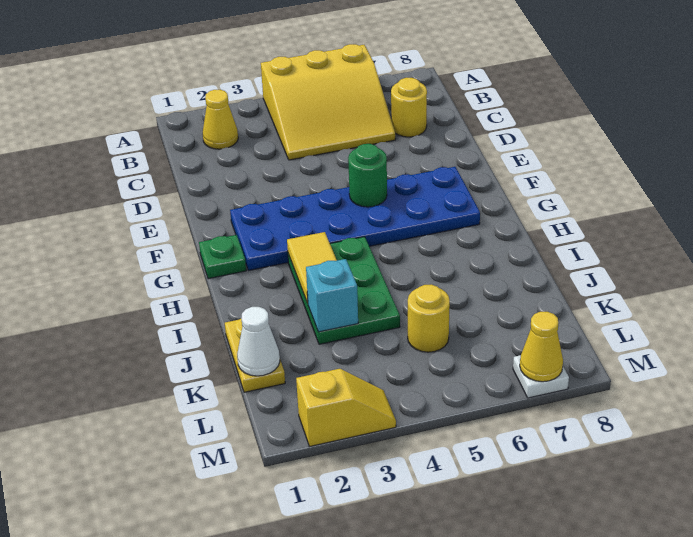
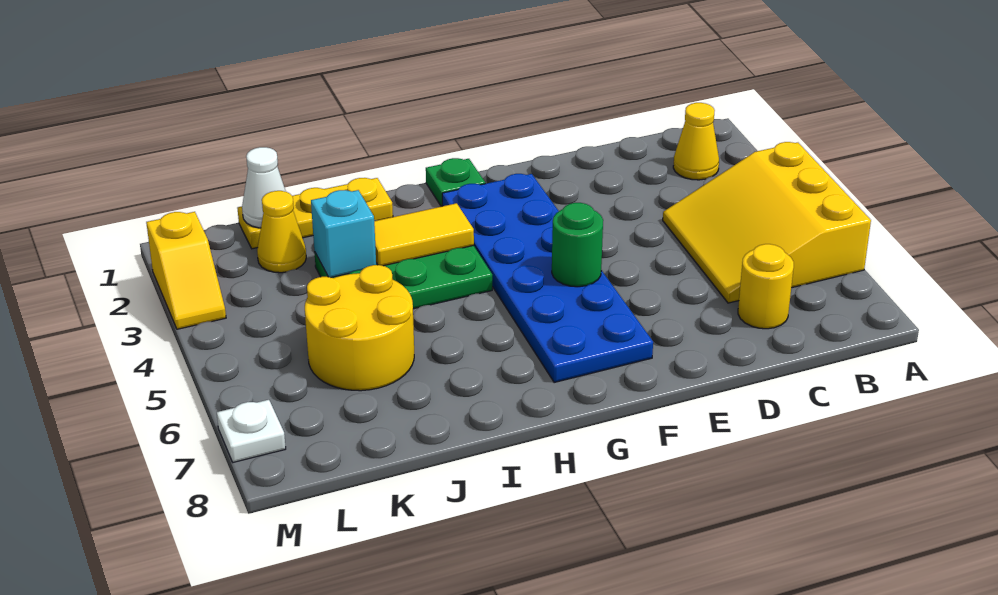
yellow plate J1:K1 level 1 -> yellow plate I1:K1 level 1
yellow round brick K5 level 1 -> yellow round brick J5:K6 level 1
yellow cone M7 level 2 -> yellow cone K2 level 1

